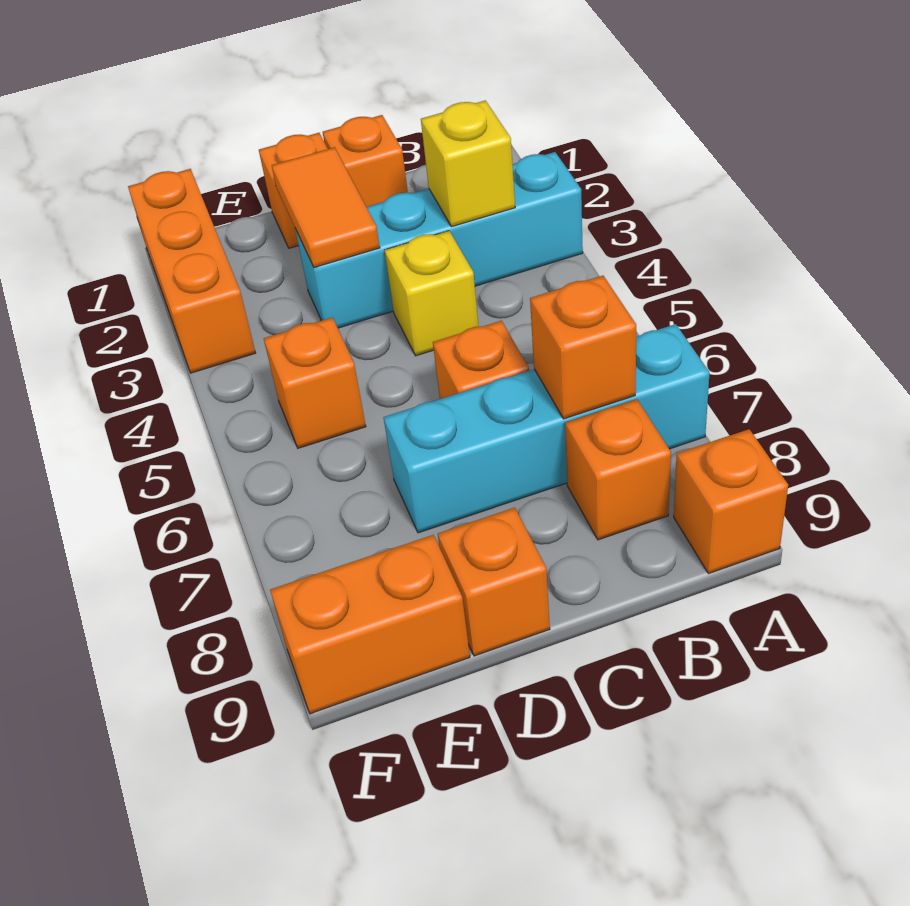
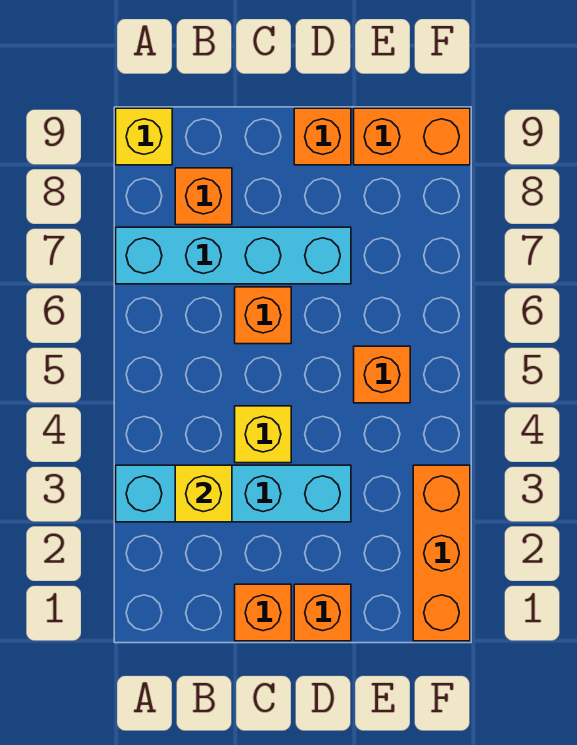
orange brick A9 level 1 -> yellow brick A9 level 1
orange brick B7 level 2 -> none
orange tile D2:D3 level 2 -> none

